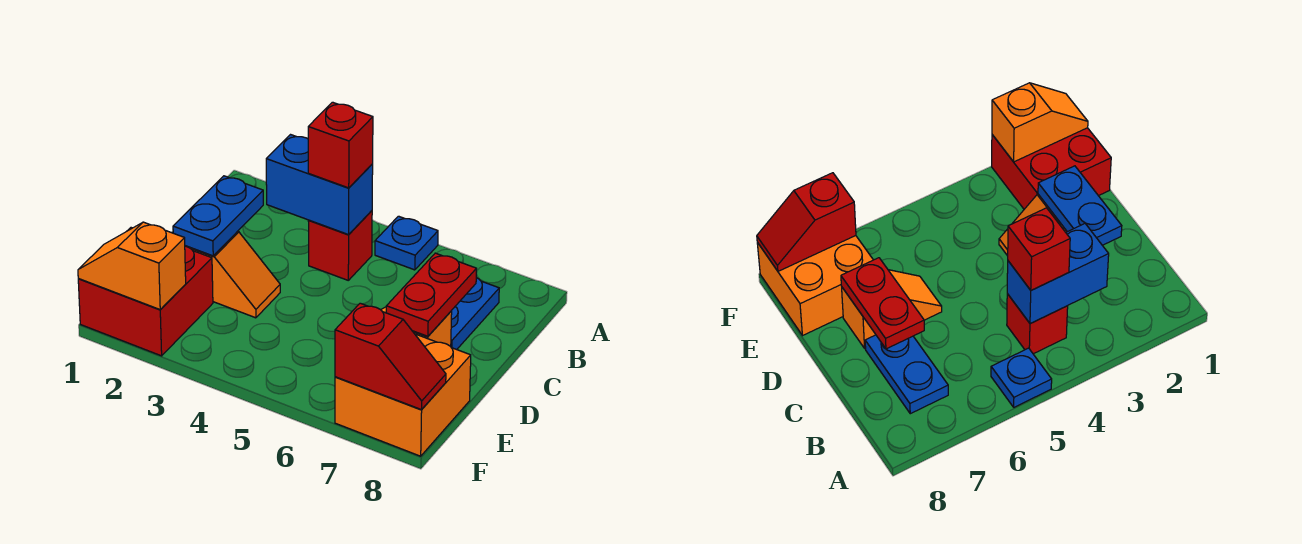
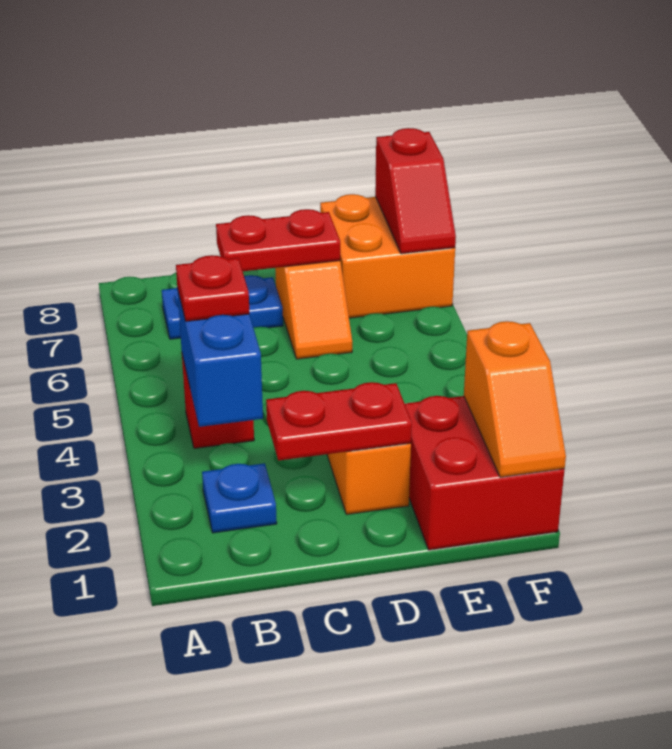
blue plate A5 level 1 -> blue plate B2 level 1
red brick B4 level 3 -> red plate B4 level 3
blue plate C2:D2 level 2 -> red plate C2:D2 level 2
red slope F7:F8 level 2 top 7 -> red slope F7:F8 level 2 top 8

